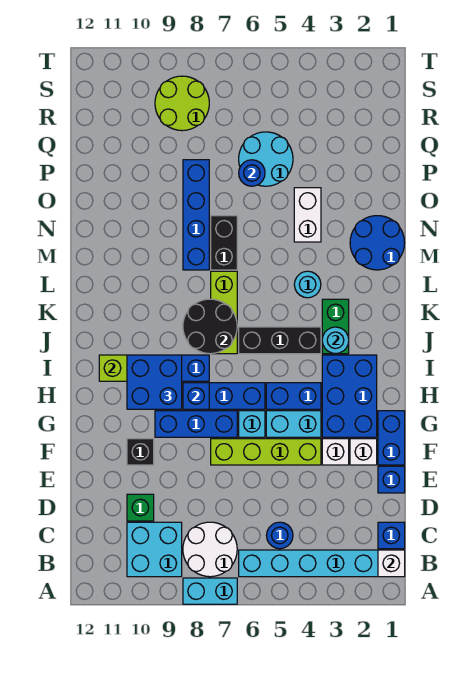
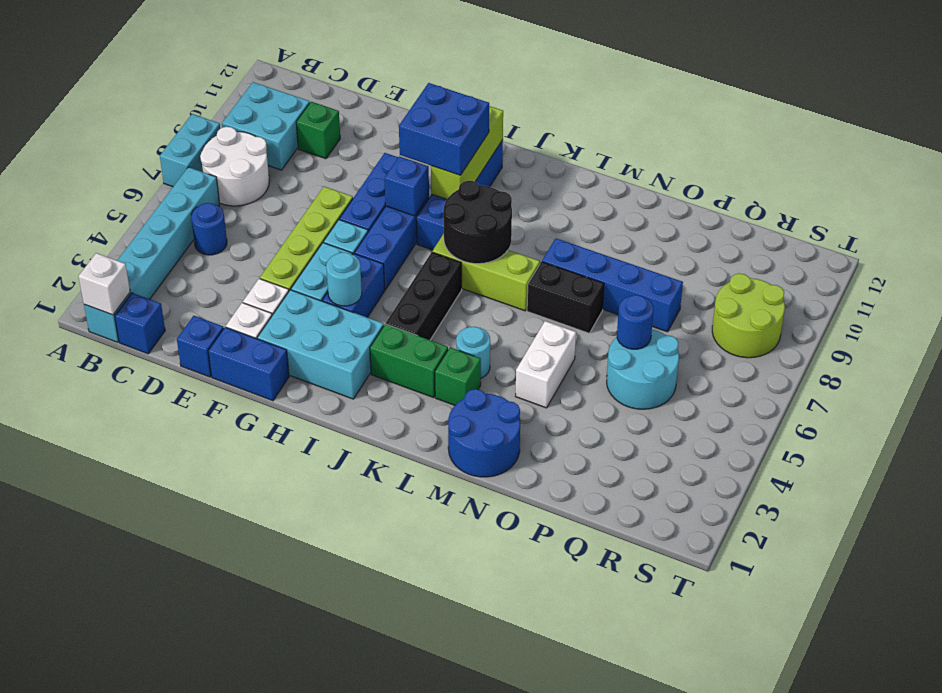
black brick F10 level 1 -> none
blue brick G2:I3 level 1 -> cyan brick G2:I3 level 1
cyan round brick J3 level 2 -> cyan round brick H4 level 2
none -> green brick L3 level 1
white brick N4:O4 level 1 -> white brick N4:N5 level 1

